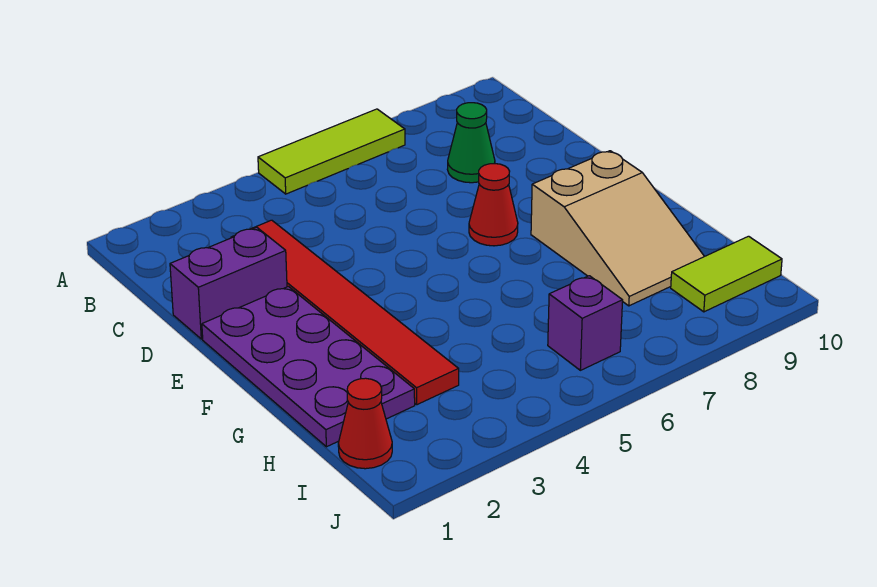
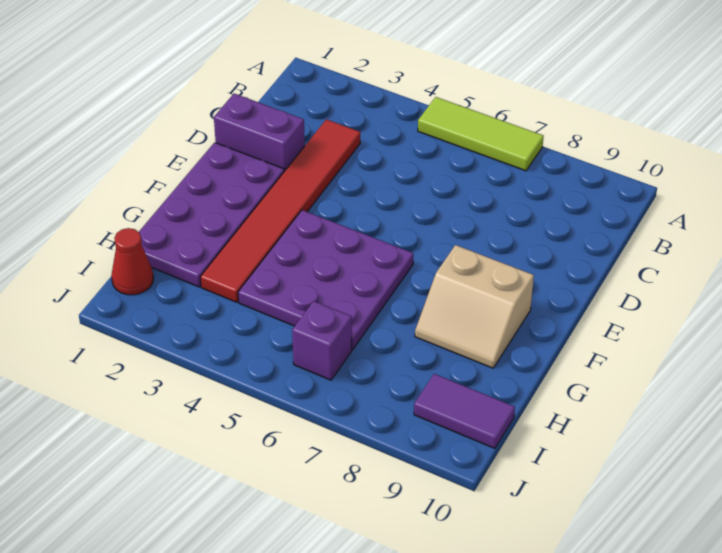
green cone C8 level 1 -> none
red cone E7 level 1 -> none
none -> purple plate F4:H6 level 1
tan slope F8:H9 level 1 top F -> tan slope F8:G9 level 1 top F
lime tile I9:I10 level 1 -> purple tile I9:I10 level 1

